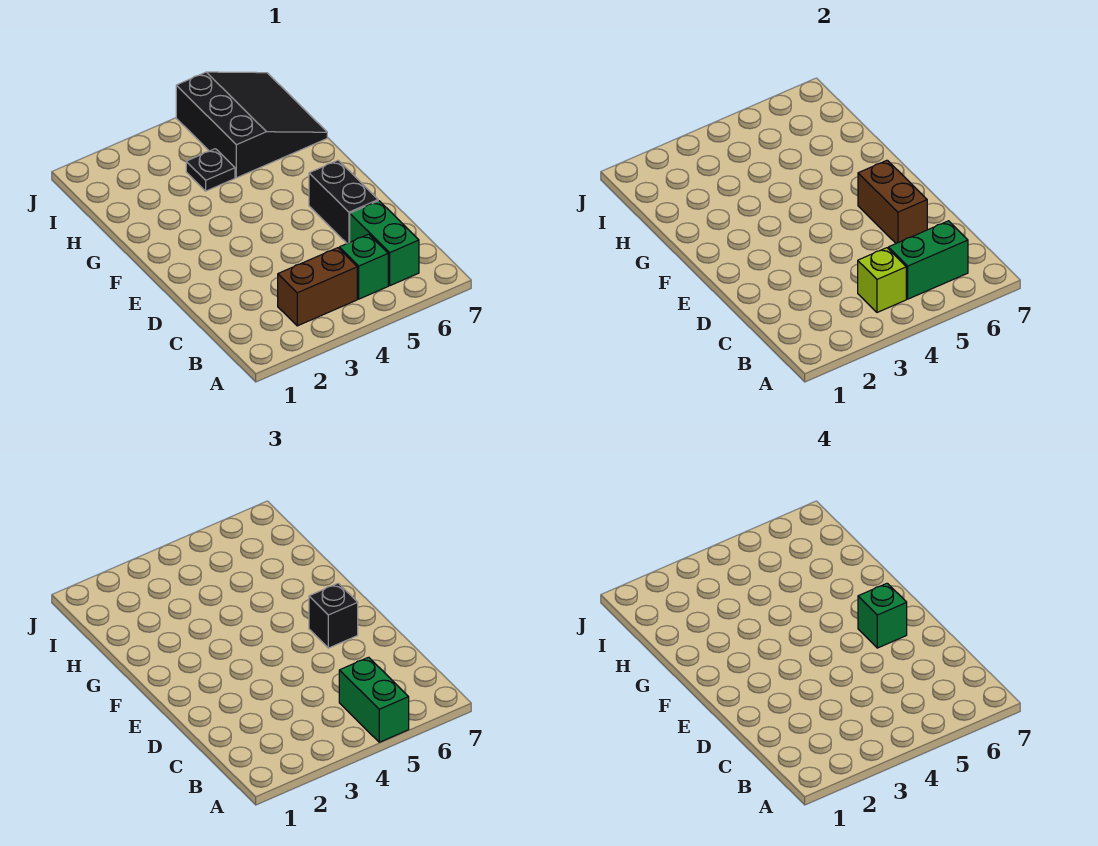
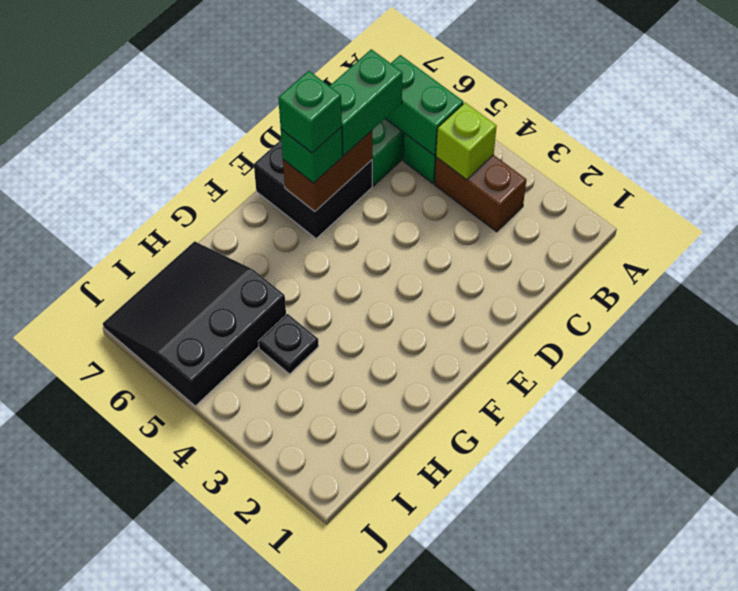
green brick A5:B5 level 3 -> green brick C6:D6 level 3
black brick D6:E6 level 1 -> black brick D6:E7 level 1
black brick E6 level 3 -> green brick E6 level 3

